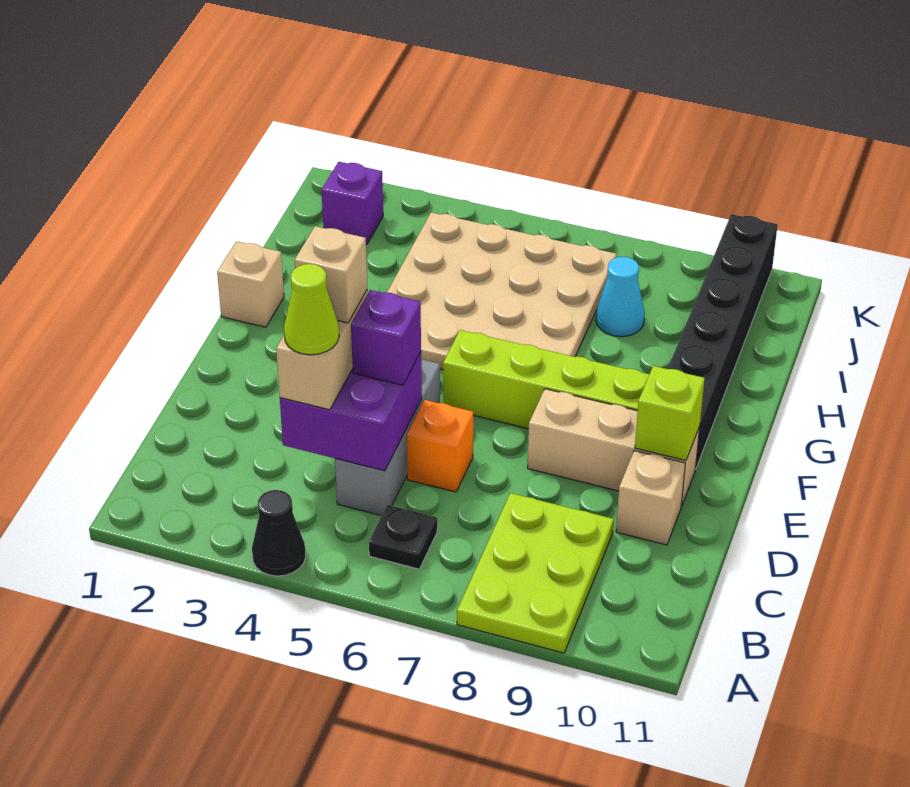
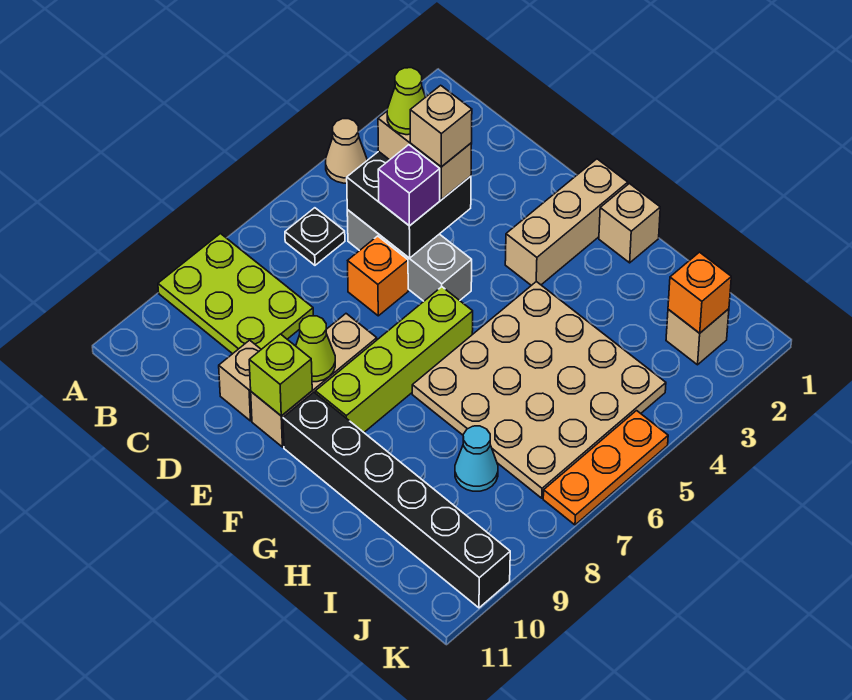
black cone A4 level 1 -> tan cone A4 level 1
purple brick C4:D5 level 2 -> black brick C4:D5 level 2
none -> lime cone E9 level 2
none -> tan brick F1:F3 level 1
purple brick J2 level 1 -> tan brick J2 level 1
none -> orange brick J2 level 2
none -> orange plate K5:K7 level 1

